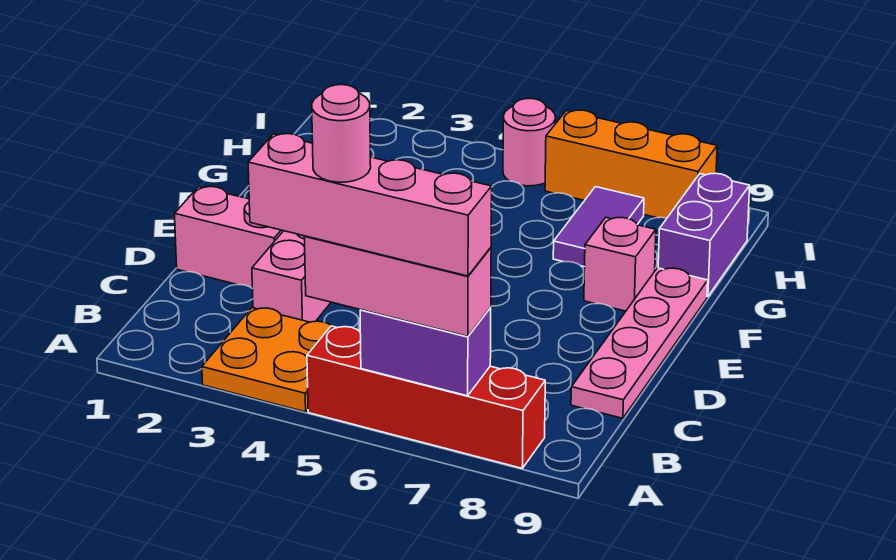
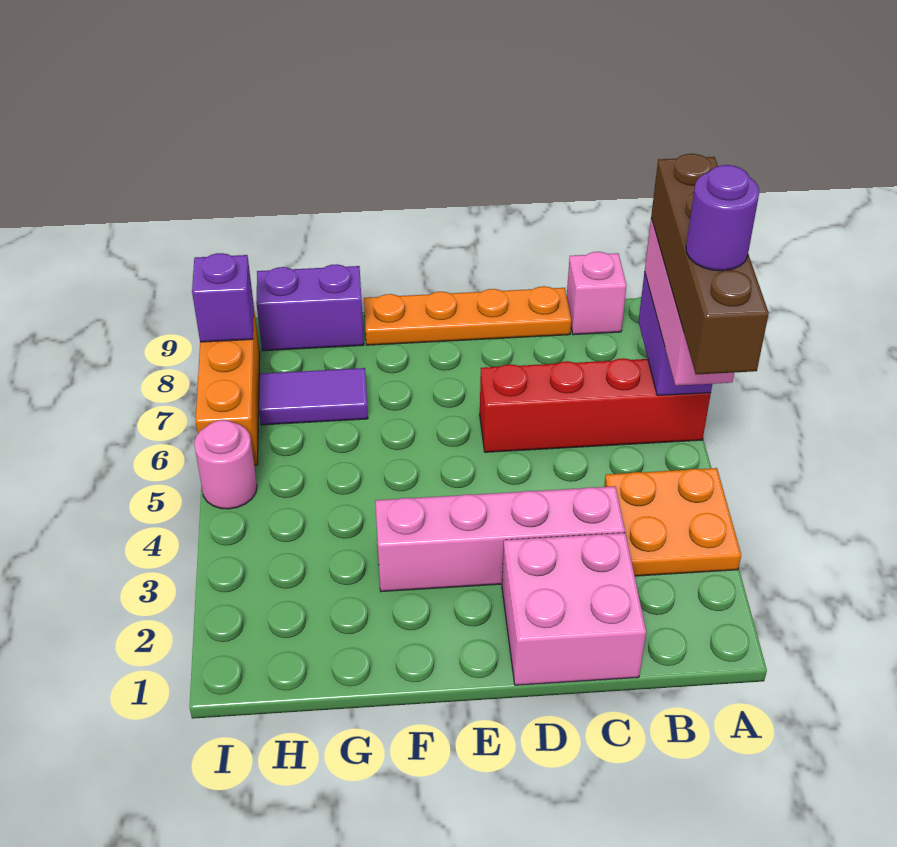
pink brick A4:A7 level 4 -> brown brick A4:A7 level 4
red brick A5:A8 level 1 -> red brick A6:D6 level 1
pink round brick A5 level 5 -> purple round brick A5 level 5
pink plate C9:F9 level 1 -> orange plate C9:F9 level 1
pink brick D1:D2 level 1 -> pink brick C1:D2 level 1
pink brick F8 level 1 -> pink brick B9 level 1
none -> purple brick I8 level 2

